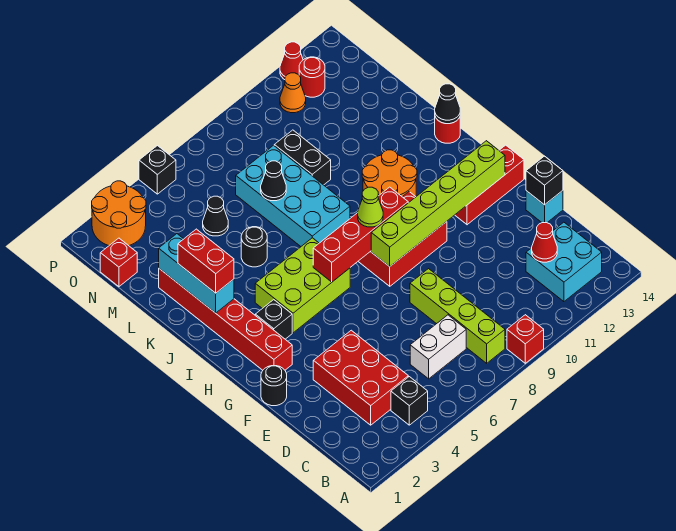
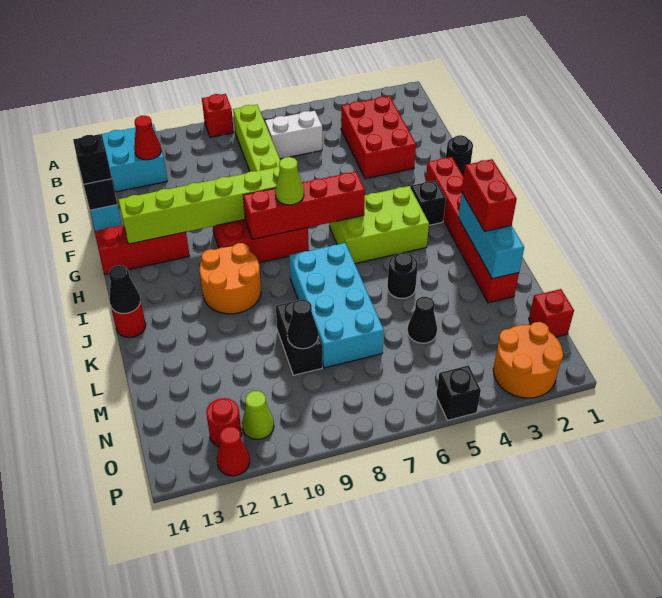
black brick B4 level 1 -> black brick E14 level 3
black cone L7 level 2 -> black cone M9 level 2
orange cone O11 level 1 -> lime cone O11 level 1

